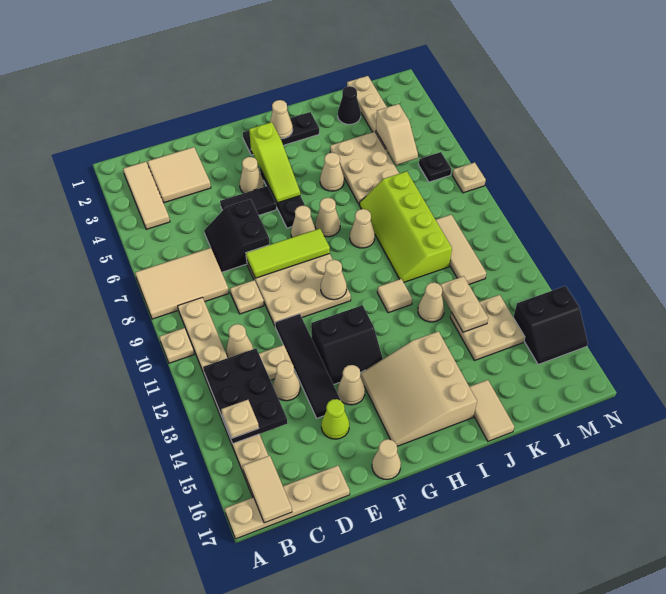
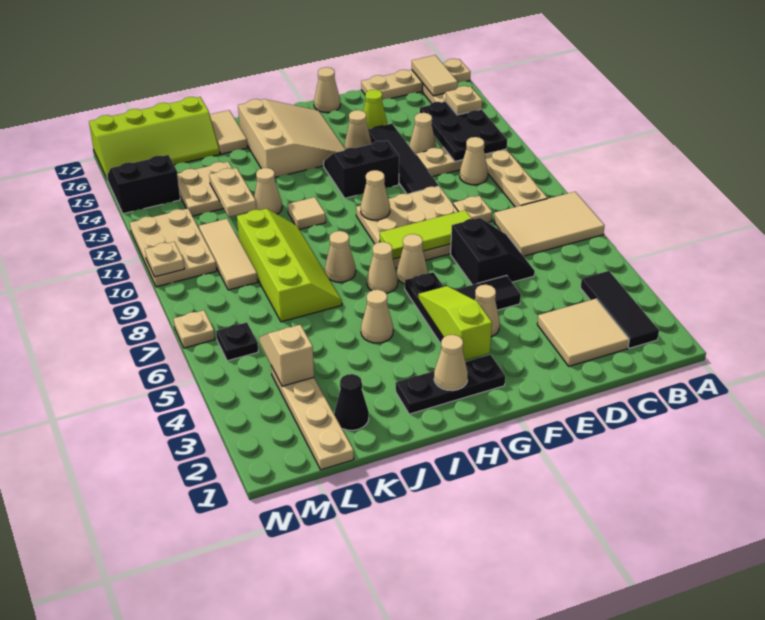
tan plate A10 level 1 -> tan plate N10 level 2
tan tile B2:B4 level 1 -> black tile B2:B4 level 1
tan plate J4:K6 level 1 -> tan plate M10:N12 level 1
none -> lime slope K16:N17 level 1 top 17

